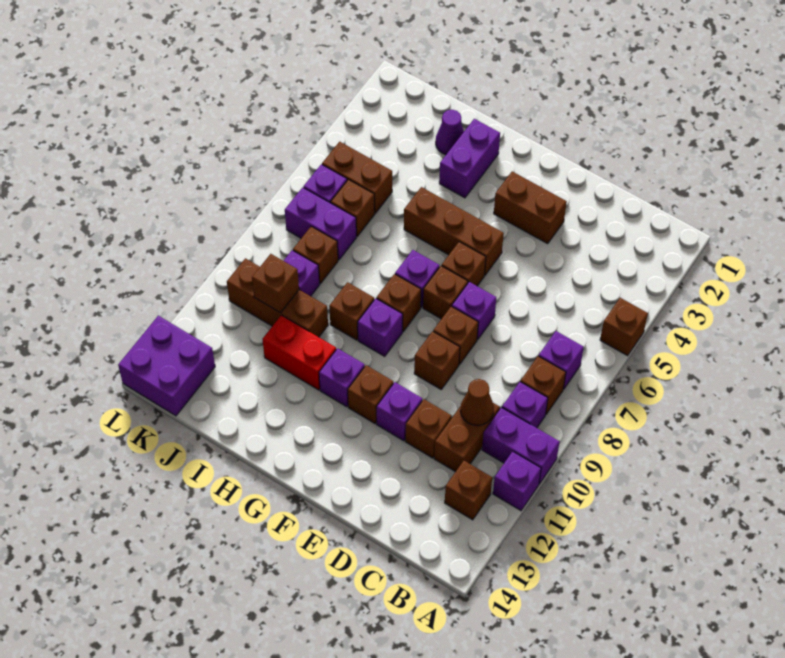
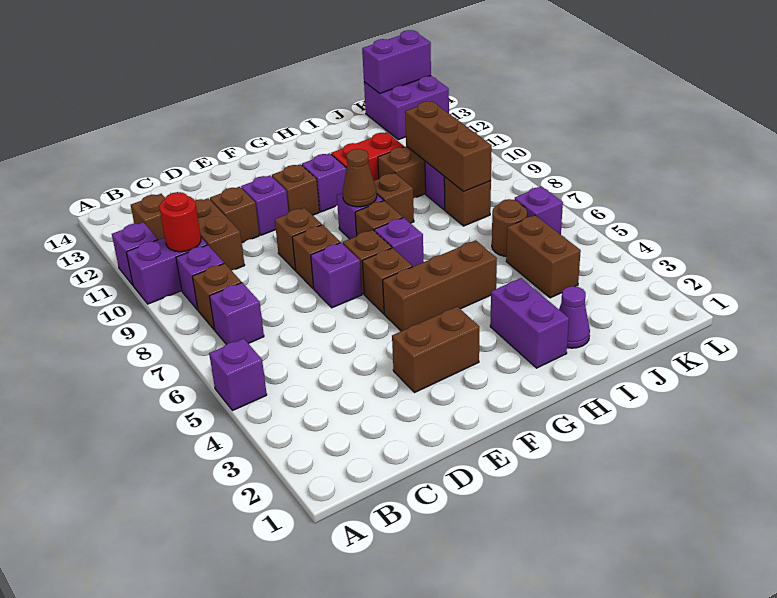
brown brick A5 level 1 -> purple brick A5 level 1
none -> red round brick B10 level 2
brown cone C10 level 2 -> brown cone G9 level 2
brown brick J5:K5 level 1 -> brown brick J4:J5 level 1
brown brick J6 level 1 -> brown round brick J6 level 1
purple brick J7:K7 level 1 -> purple brick K14:L14 level 2
brown brick J10 level 2 -> brown brick J8:J10 level 2

